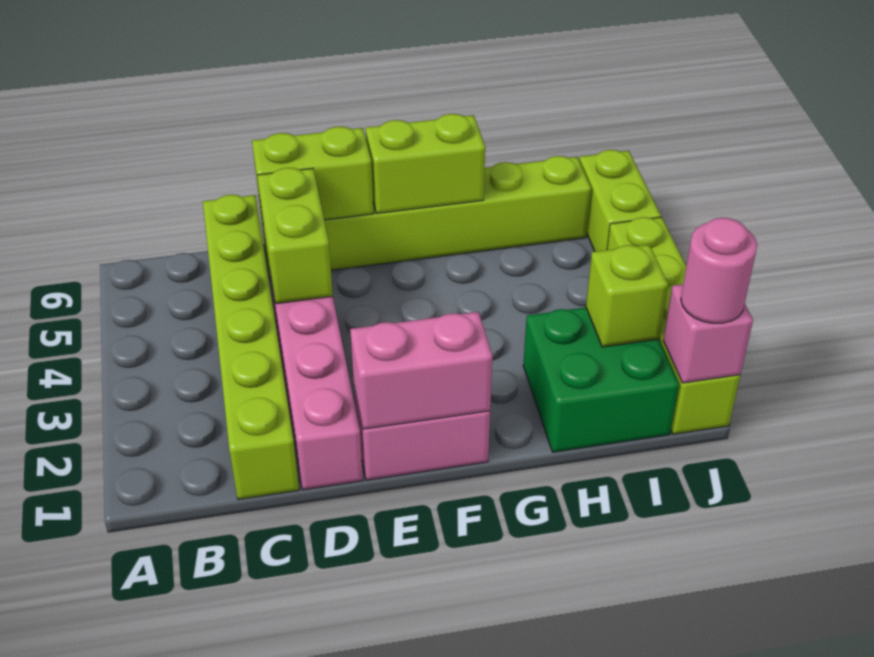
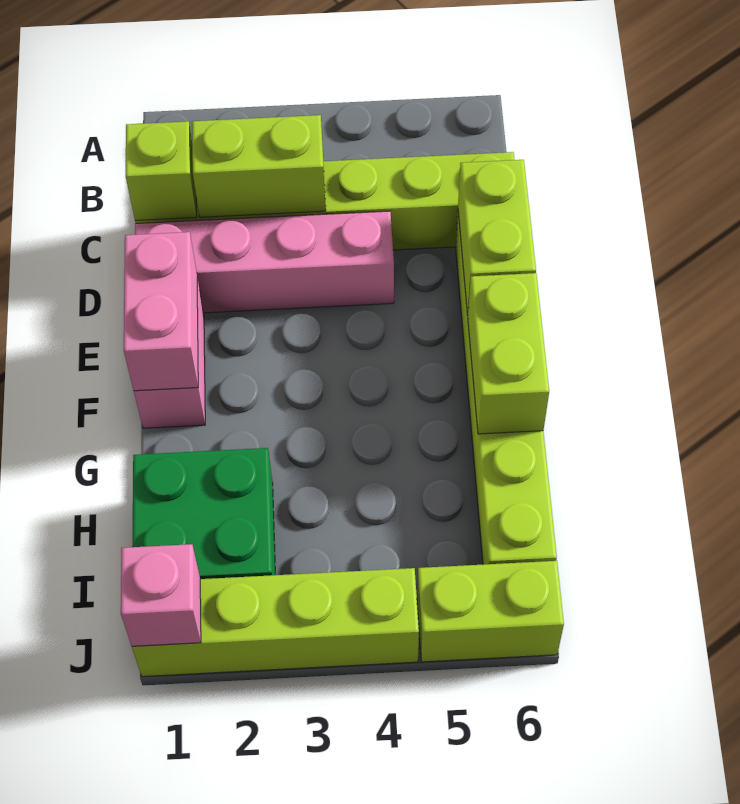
lime brick D4:D5 level 2 -> lime brick C2:C3 level 2
lime brick I2 level 2 -> lime brick C1 level 2
pink round brick J1 level 3 -> none

